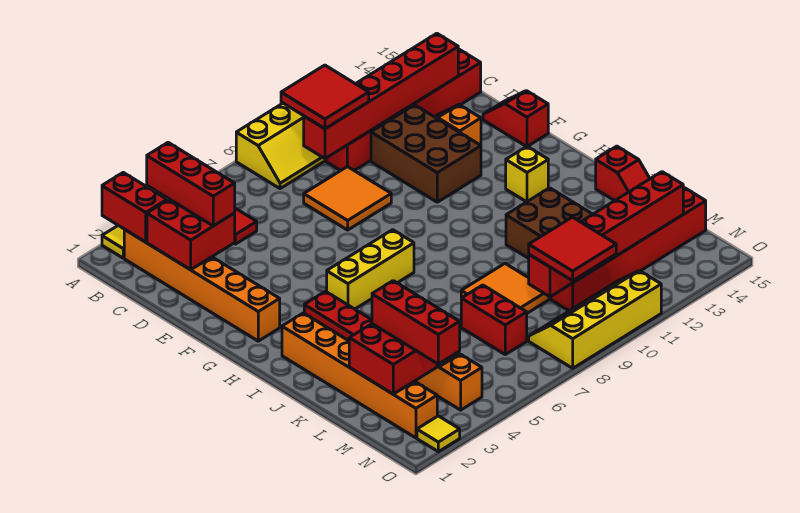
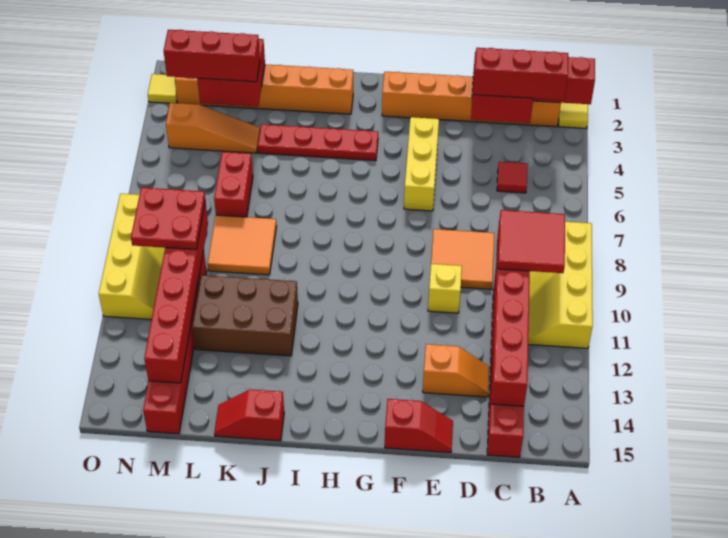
brown brick D11:F12 level 1 -> none
yellow brick H5:H7 level 1 -> yellow brick F4:F6 level 1
yellow brick H13 level 1 -> yellow brick E10 level 1
red brick L7:M7 level 1 -> red brick L6:L7 level 1
red tile M9:N10 level 3 -> red plate M9:N10 level 3

